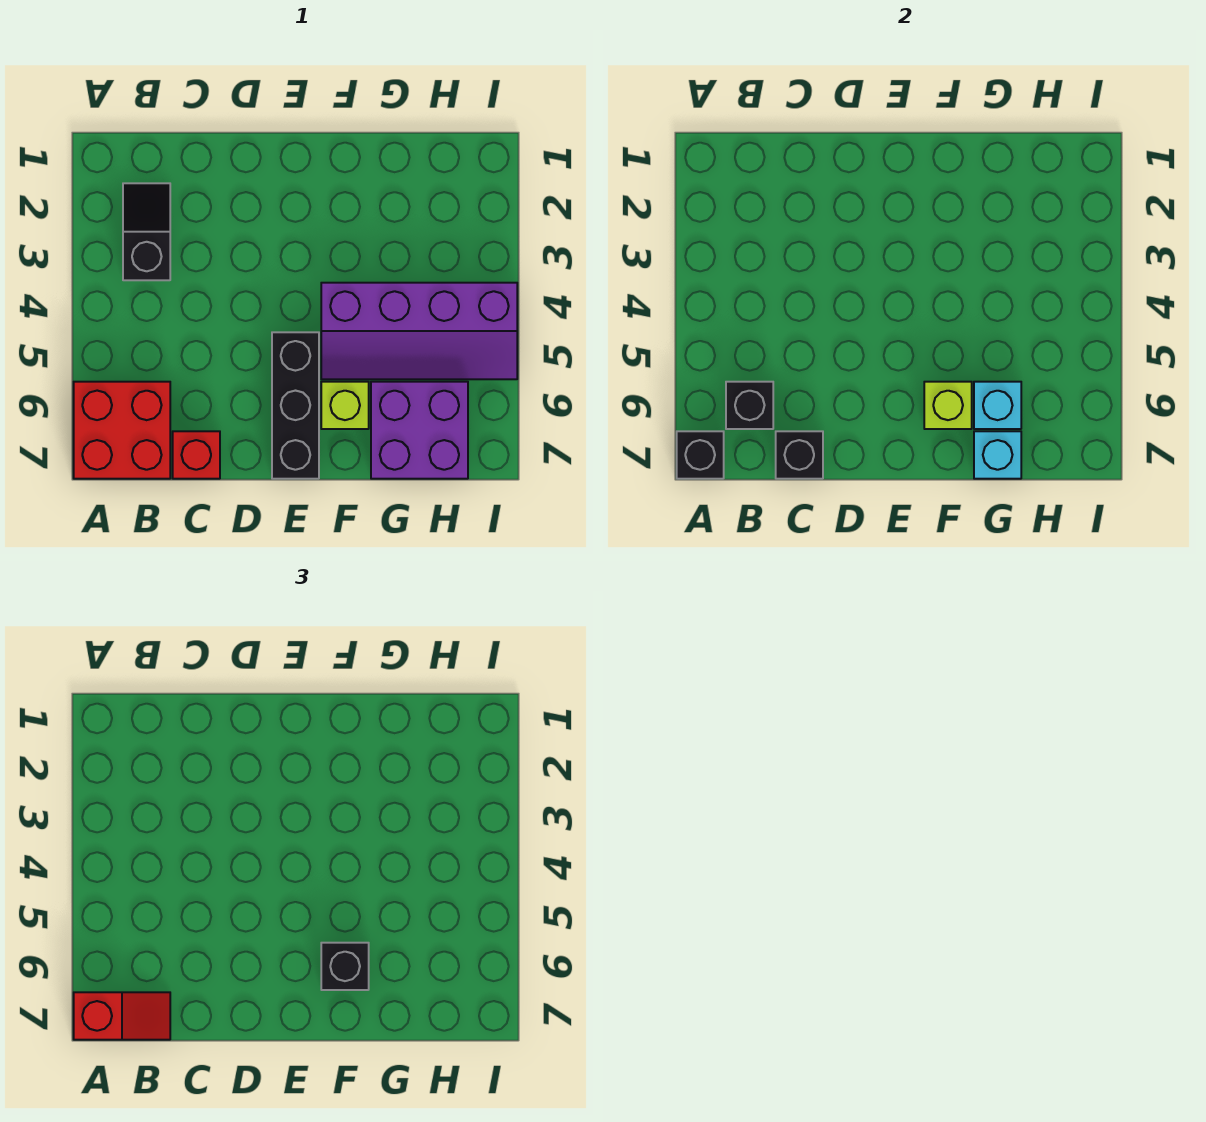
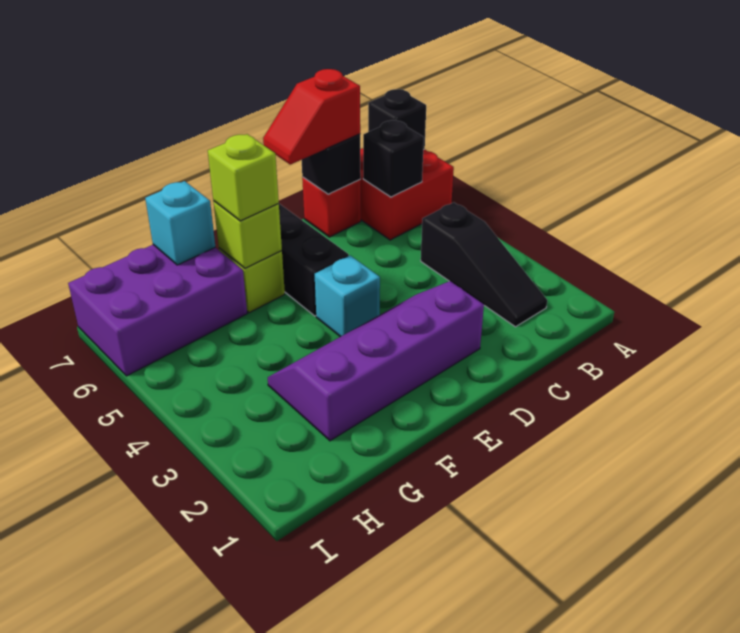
red slope A7:B7 level 3 top A -> red slope C7:D7 level 3 top C
black slope B2:B3 level 1 top 3 -> black slope B2:B4 level 1 top 4
purple slope F4:I5 level 1 top 4 -> purple slope D2:G3 level 1 top 2
black brick F6 level 3 -> lime brick F6 level 3
purple brick G6:H7 level 1 -> purple brick G6:I7 level 1
cyan brick G6 level 2 -> cyan brick E4 level 1

